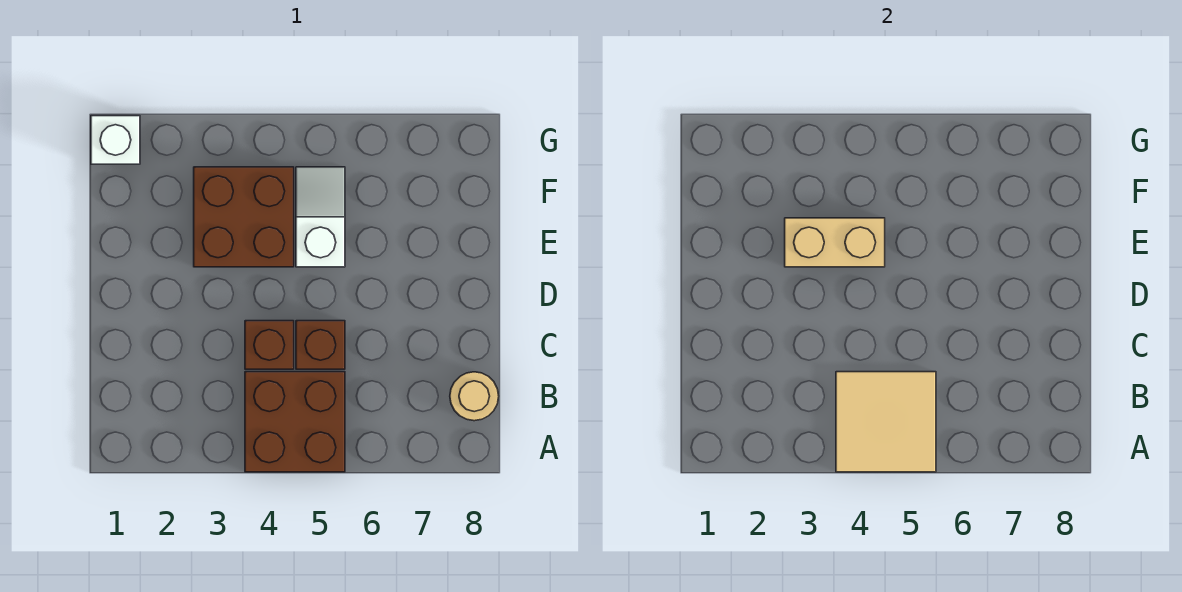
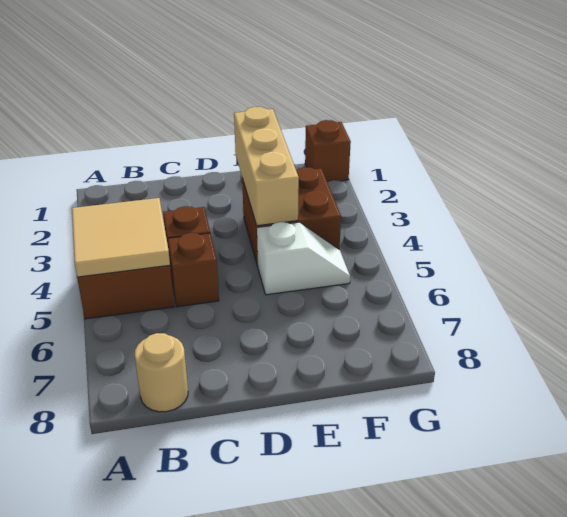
tan brick E3:E4 level 2 -> tan brick E2:E4 level 2
white brick G1 level 1 -> brown brick G1 level 1

